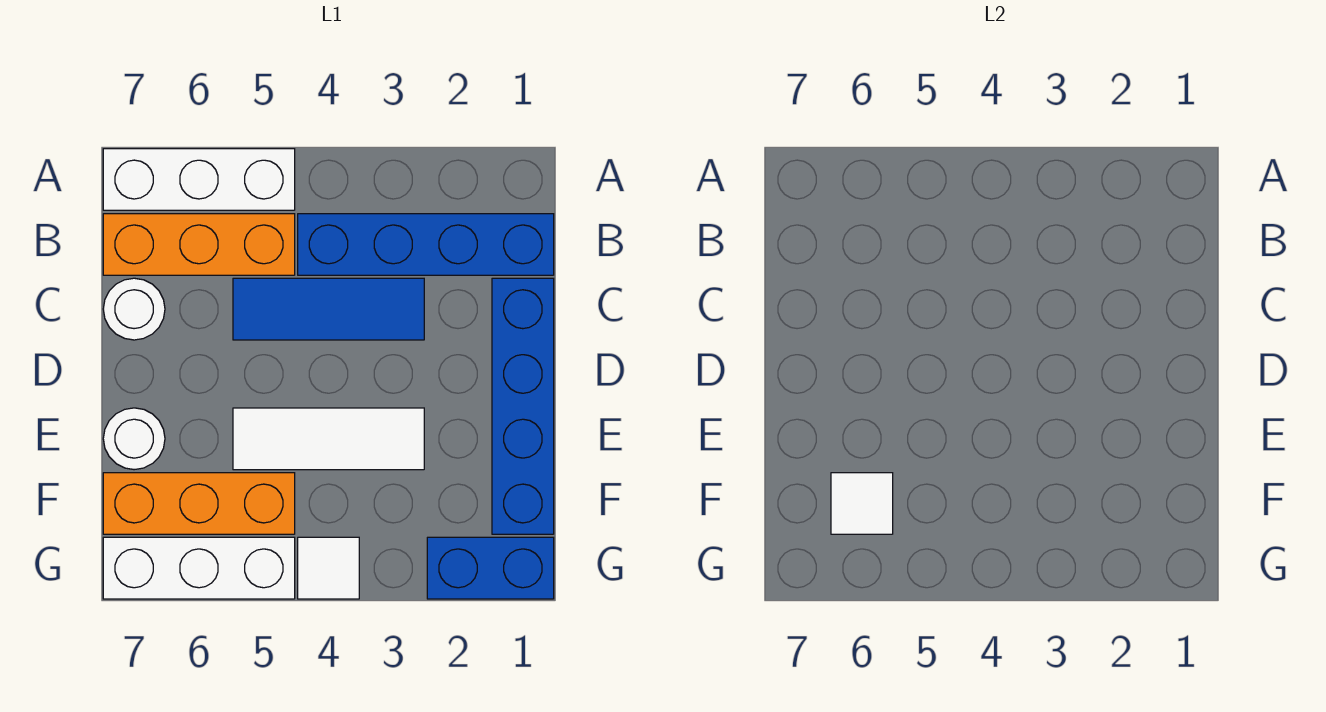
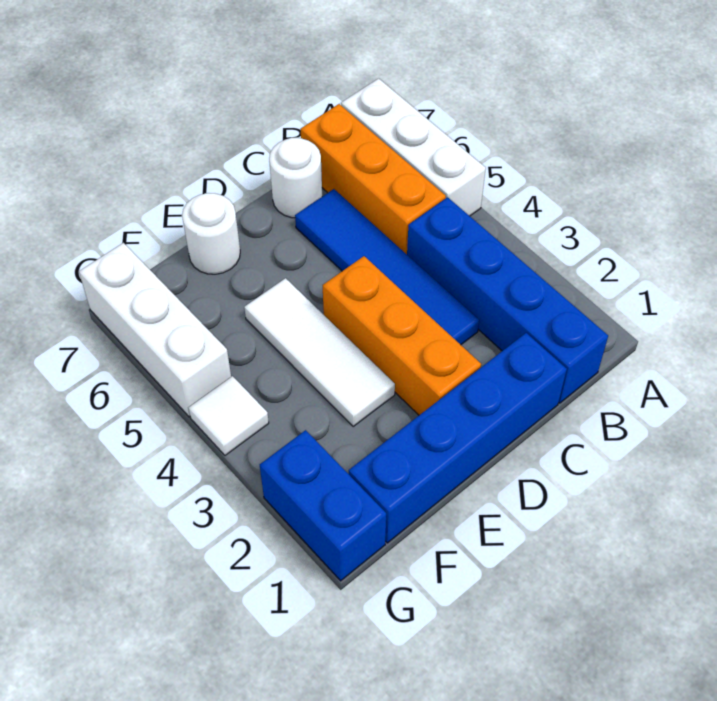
blue tile C3:C5 level 1 -> blue tile C3:C6 level 1
orange brick F5:F7 level 1 -> orange brick D2:D4 level 1
white tile F6 level 2 -> none

